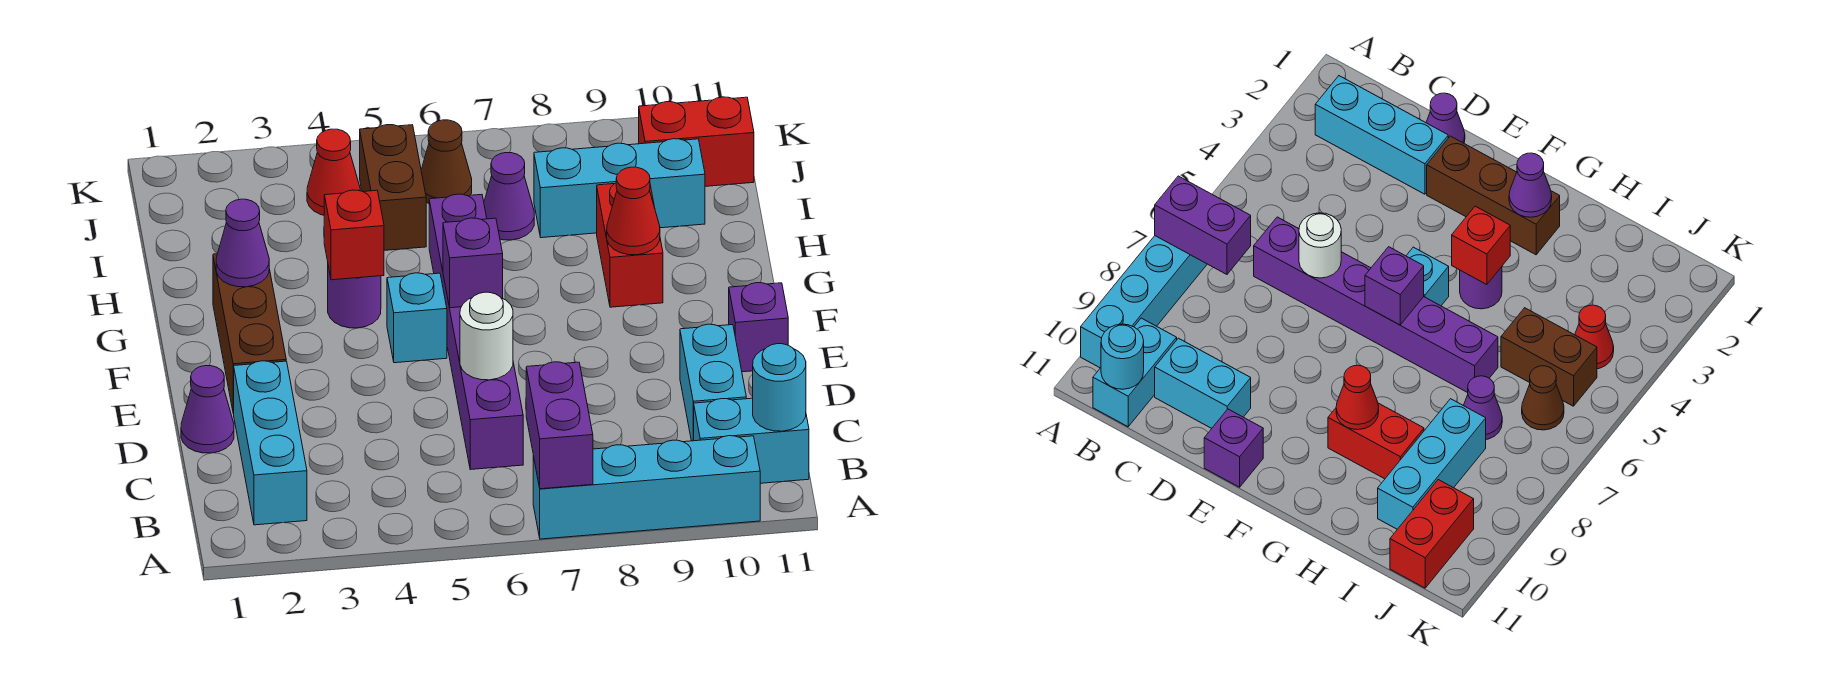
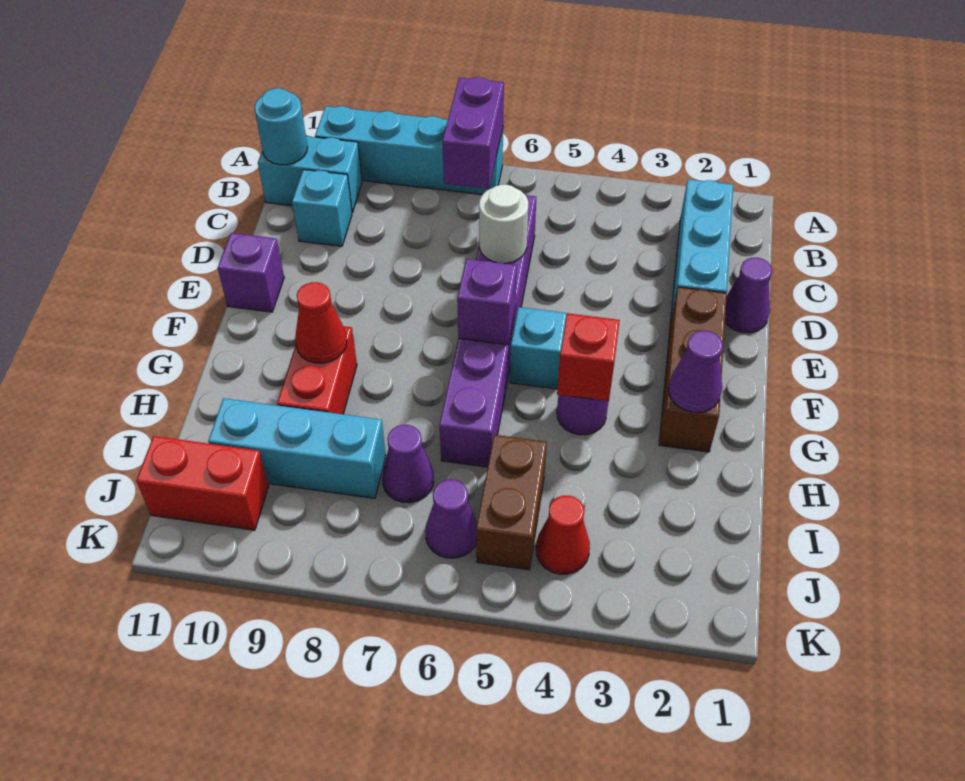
cyan brick C10:D10 level 1 -> cyan brick C10 level 1
brown cone J6 level 1 -> purple cone J6 level 1

